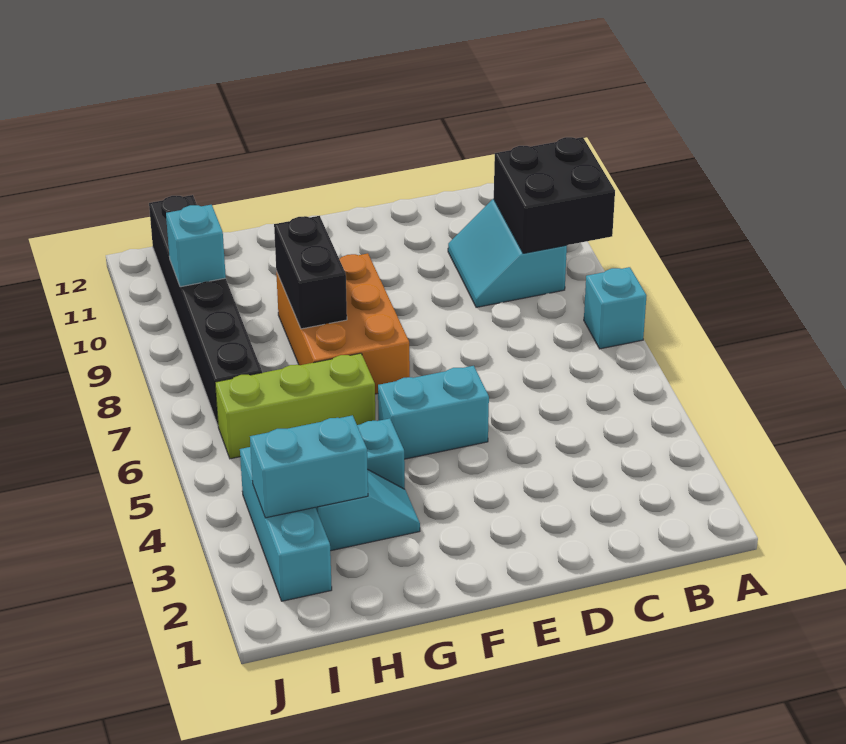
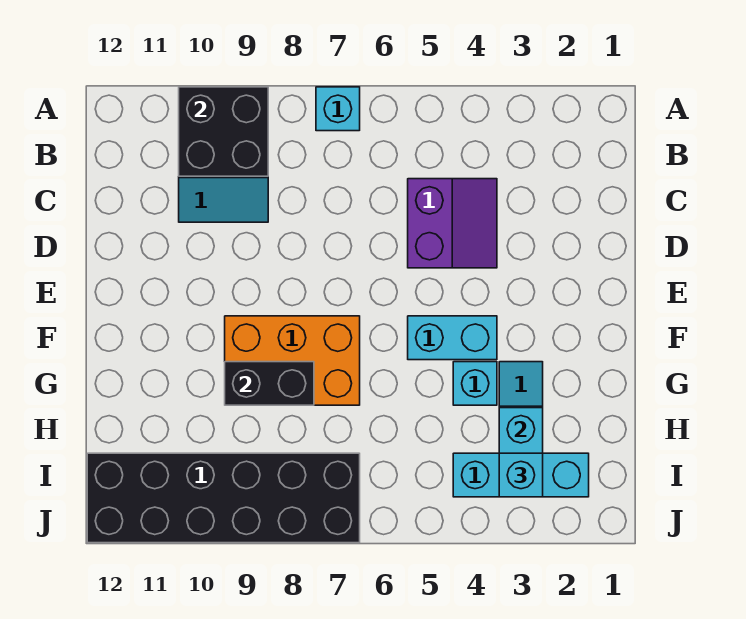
none -> purple slope C4:D5 level 1 top 5
cyan brick E5:F5 level 1 -> cyan brick F4:F5 level 1
lime brick G6:I6 level 1 -> none
black brick I7:I12 level 1 -> black brick I7:J12 level 1
cyan brick I10 level 2 -> cyan brick I3 level 3

